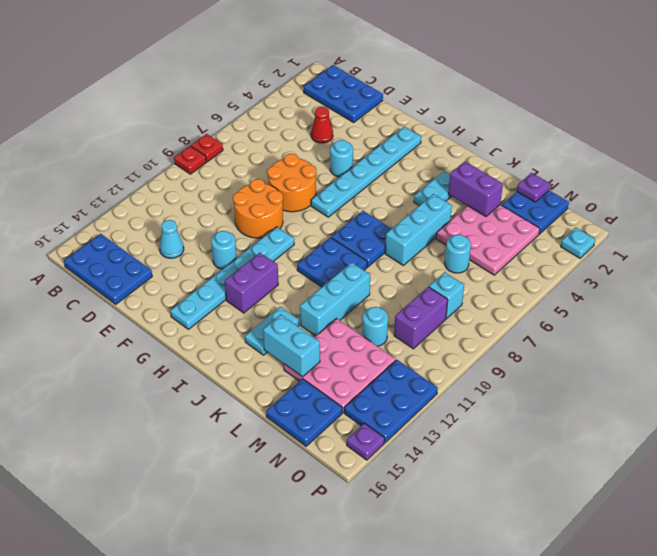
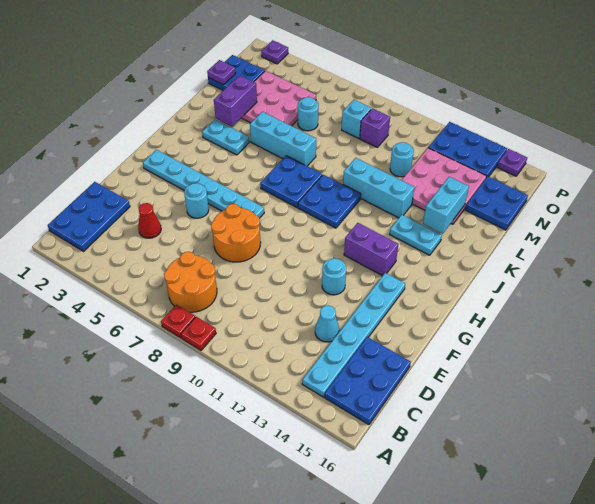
orange round brick E9:F10 level 1 -> orange round brick B7:C8 level 1
cyan plate G10:G15 level 1 -> cyan plate B14:G14 level 1
purple brick N9:N10 level 1 -> purple brick N9 level 1
cyan plate P2 level 1 -> purple plate P2 level 1

